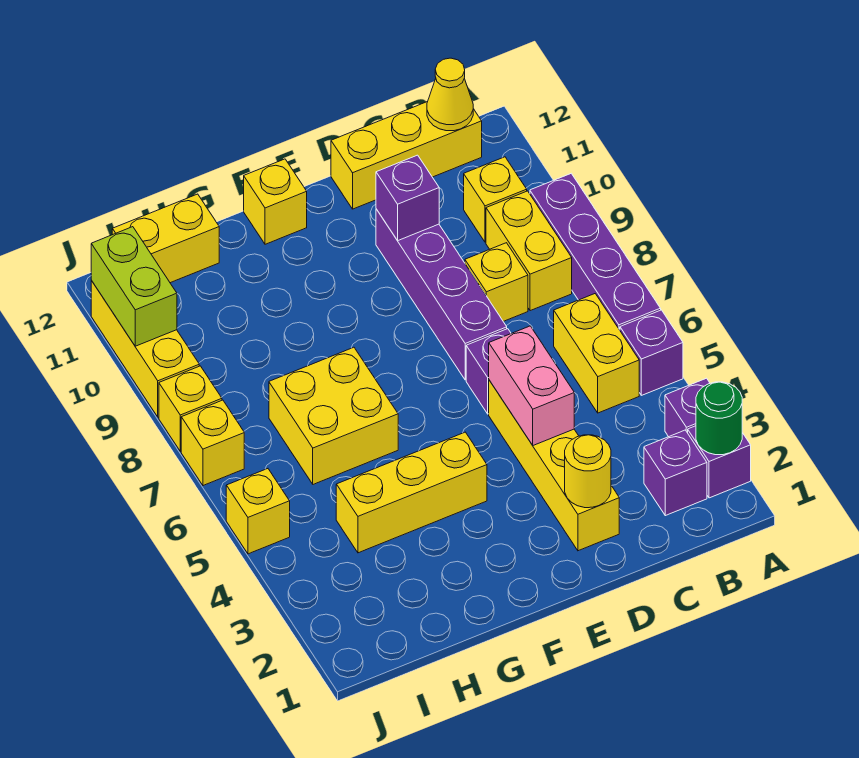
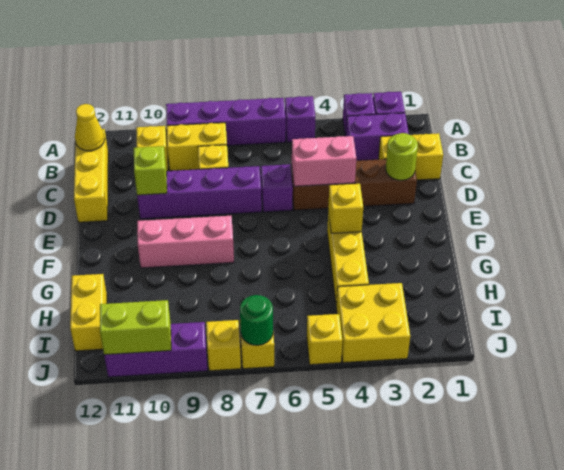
green round brick A2 level 2 -> green round brick J7 level 2
purple brick B2 level 1 -> purple brick B2:B3 level 1
yellow brick B5:B6 level 1 -> yellow brick C1:C2 level 1
yellow brick D2:D5 level 1 -> brown brick D2:D5 level 1
yellow round brick D2 level 2 -> lime round brick D2 level 2
purple brick D10 level 2 -> lime brick D10 level 2
none -> pink brick F8:F10 level 1
yellow brick F12 level 1 -> yellow brick F4 level 2
yellow brick G6:H7 level 1 -> yellow brick I3:J4 level 1
yellow brick J9:J11 level 1 -> purple brick J9:J11 level 1

